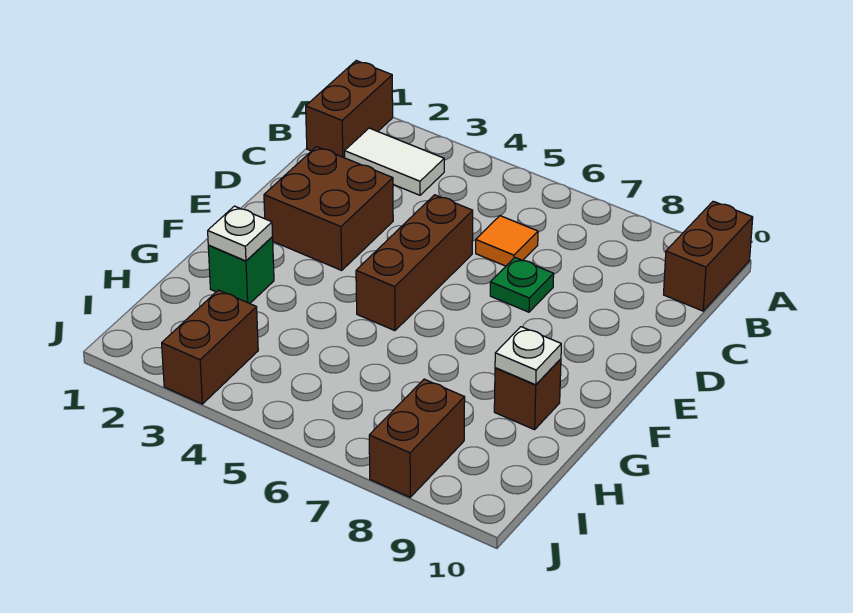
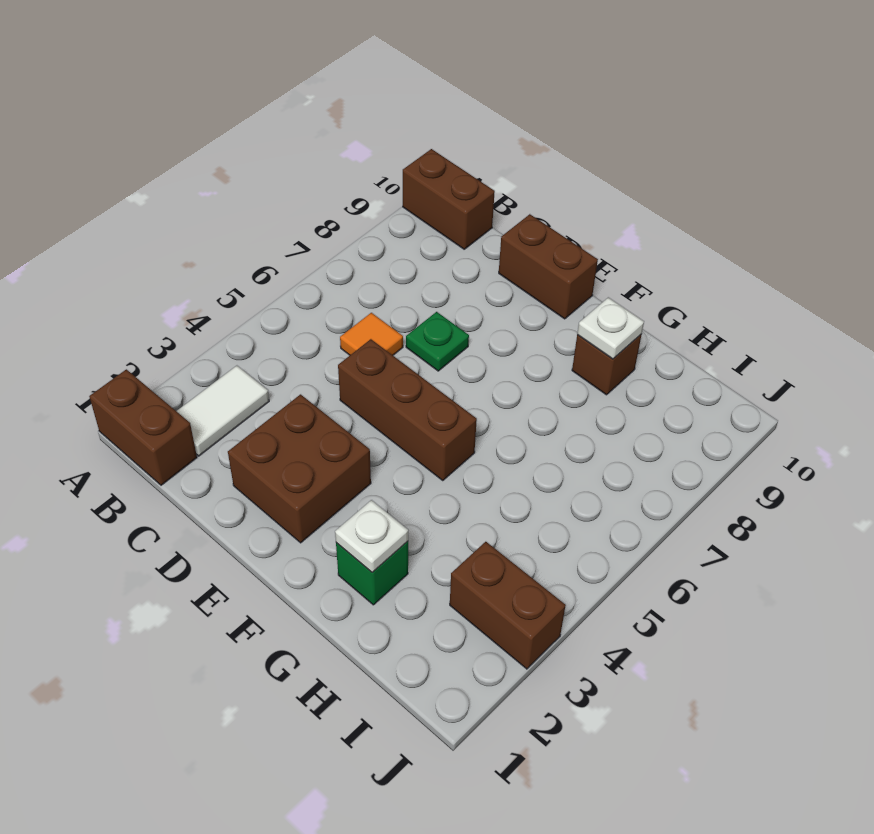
brown brick I8:J8 level 1 -> brown brick D10:E10 level 1

